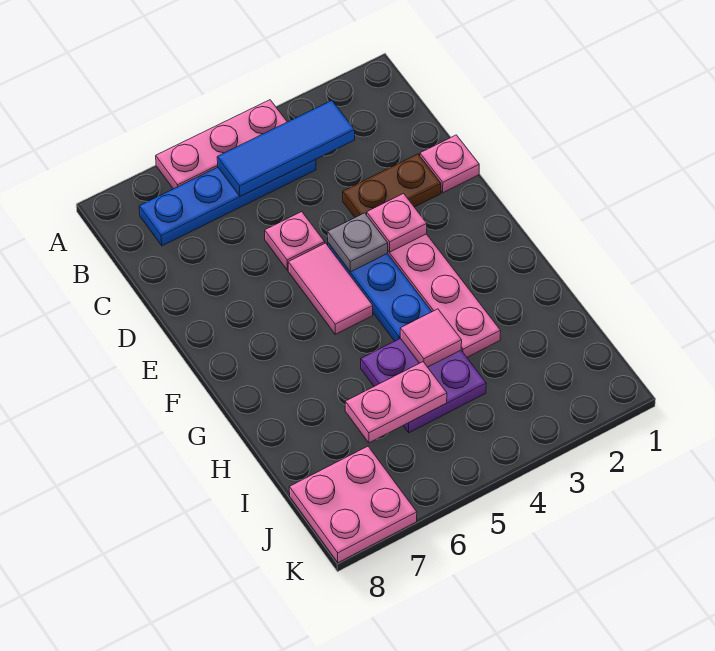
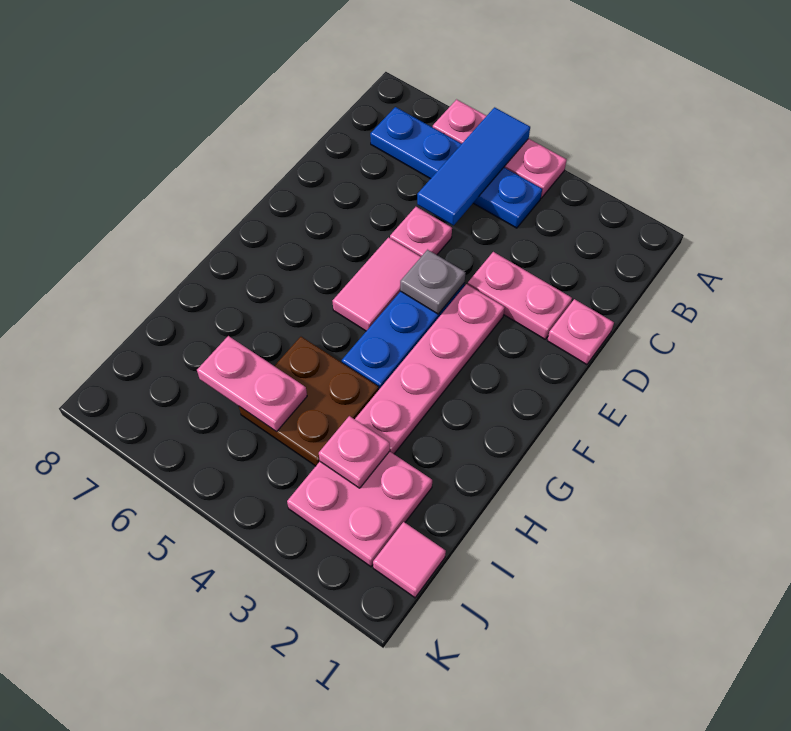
blue tile B3:B5 level 2 -> blue tile A5:C5 level 2
brown plate D2:D3 level 1 -> pink plate D2:D3 level 1
pink plate E3 level 2 -> pink plate I3 level 2
purple plate H4:I5 level 1 -> brown plate H4:I5 level 1
pink tile H4 level 2 -> pink tile J1 level 1
pink plate J7:K8 level 1 -> pink plate I2:J3 level 1

